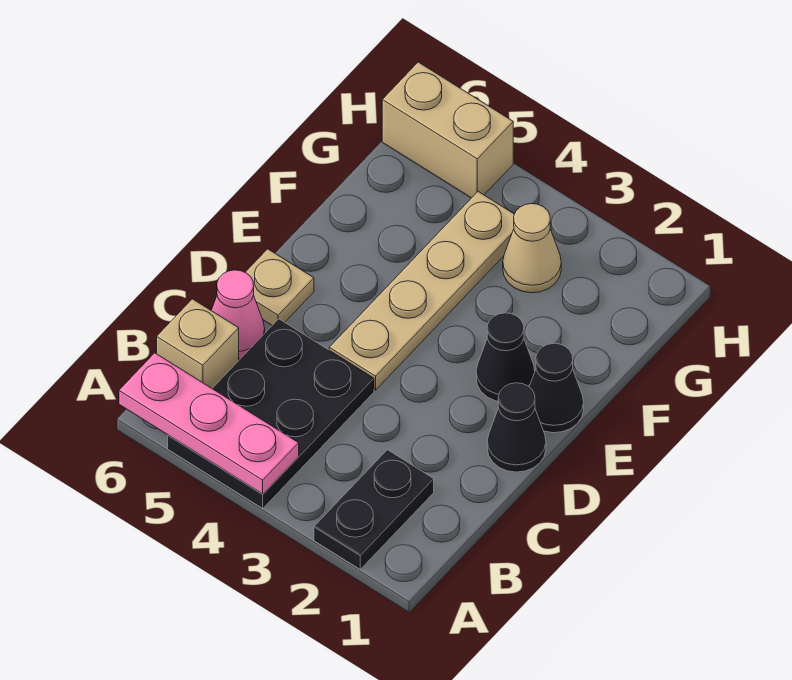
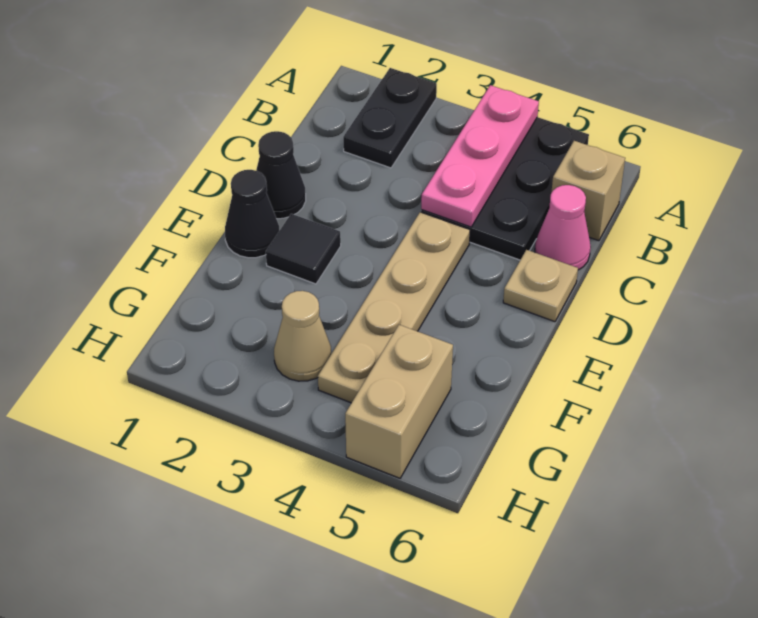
pink plate A4:A6 level 2 -> pink plate A4:C4 level 2
black cone E2 level 1 -> black tile E2 level 1
tan brick H5:H6 level 1 -> tan brick G5:H5 level 1

